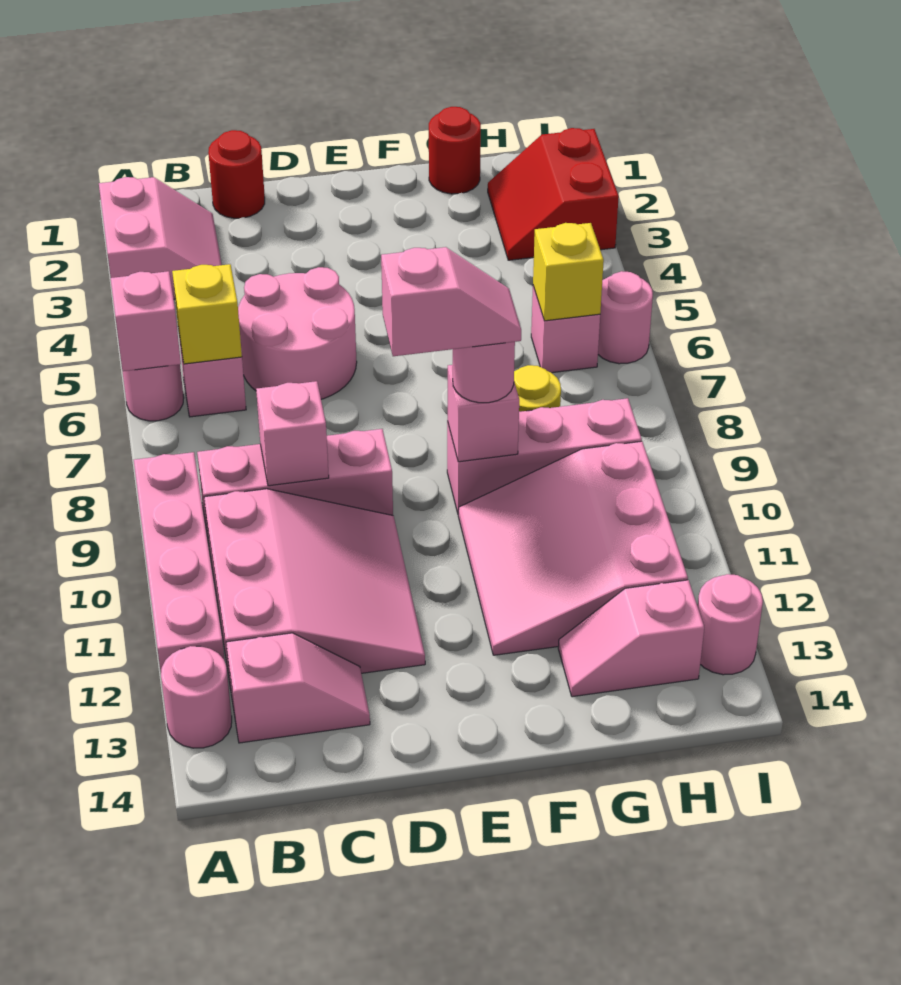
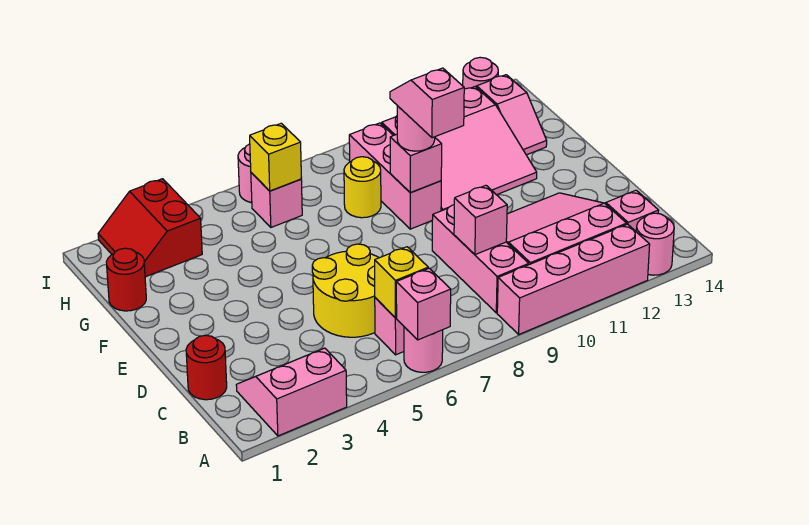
pink round brick C5:D6 level 1 -> yellow round brick C5:D6 level 1
red slope H2:I3 level 1 top I -> red slope H2:I3 level 1 top 3

